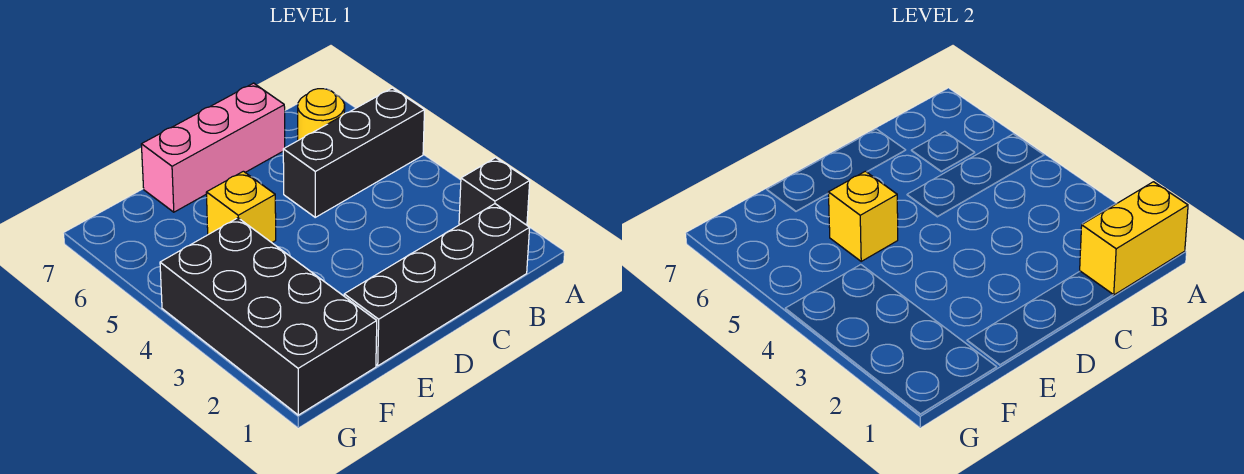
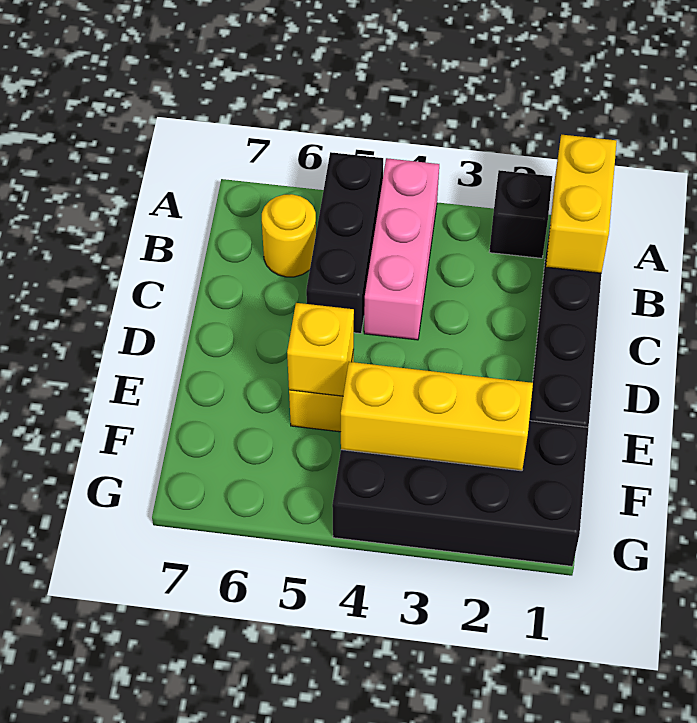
pink brick C7:E7 level 1 -> pink brick A4:C4 level 1
none -> yellow brick F2:F4 level 2

